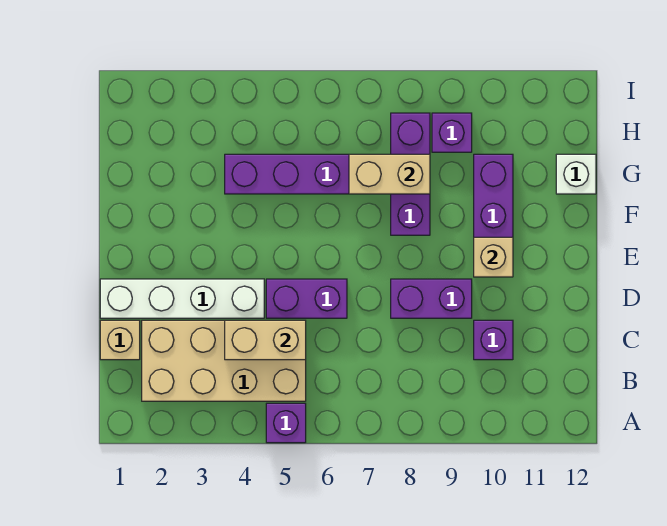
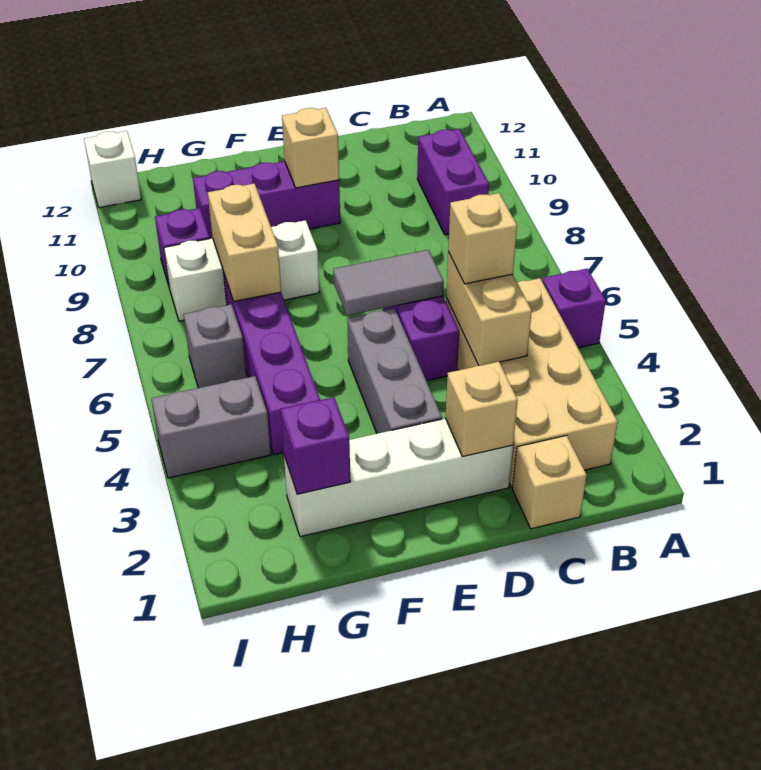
none -> tan brick C5 level 3
purple brick C10 level 1 -> purple brick G2 level 2
white brick D1:D4 level 1 -> white brick D2:G2 level 1
none -> tan brick D2 level 2
none -> grey tile D6:E6 level 2
purple brick D8:D9 level 1 -> purple brick B9:B10 level 1
none -> grey brick E3:E5 level 1
purple brick F8:H8 level 1 -> white brick F8:H8 level 1
white brick G12 level 1 -> white brick I12 level 1
none -> grey brick H4:I4 level 1
none -> grey brick H6 level 1

